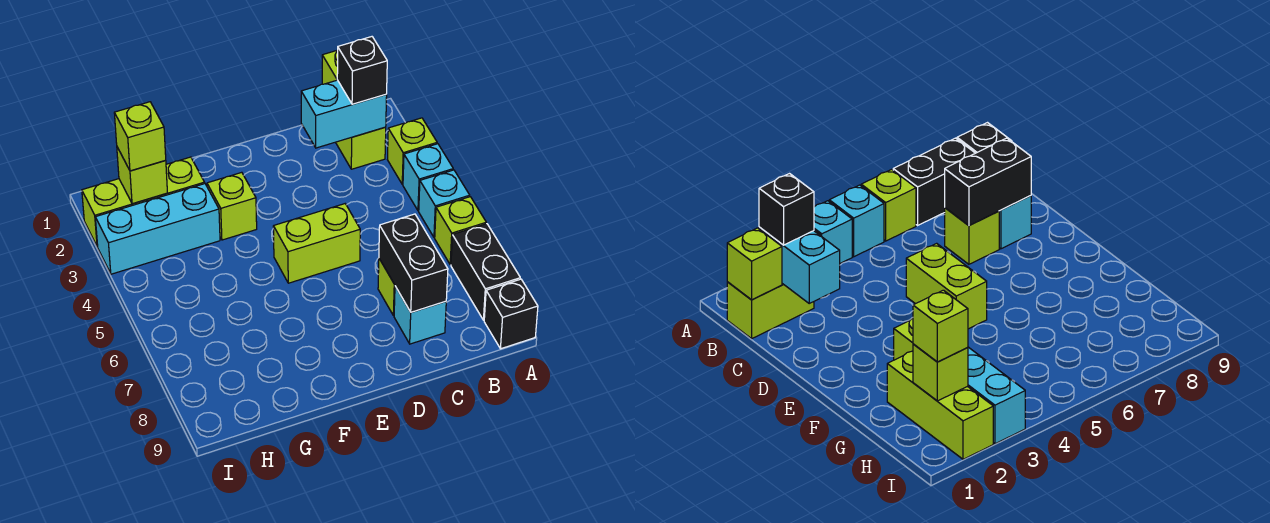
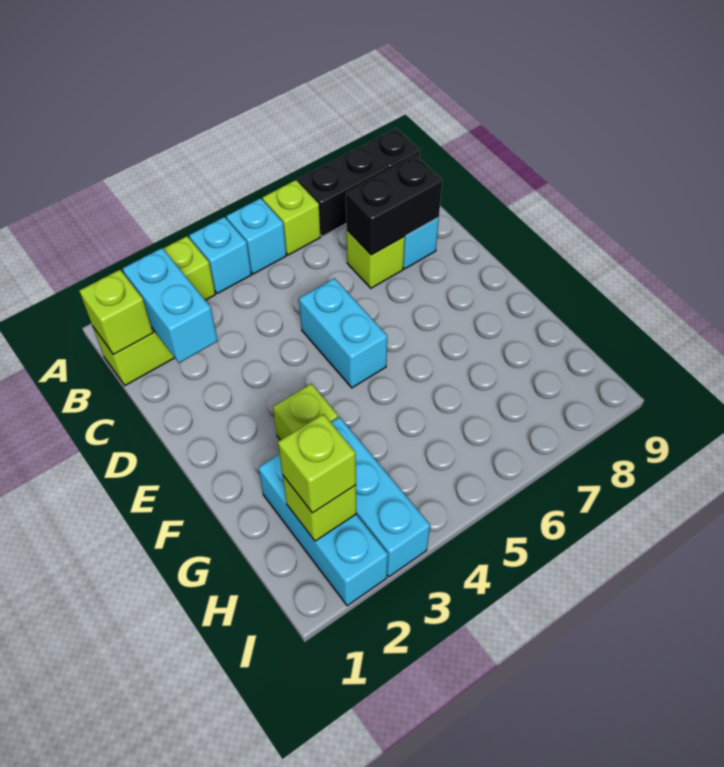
black brick B2 level 3 -> none
lime brick D5:E5 level 1 -> cyan brick D5:E5 level 1
lime brick G2:I2 level 1 -> cyan brick G2:I2 level 1

